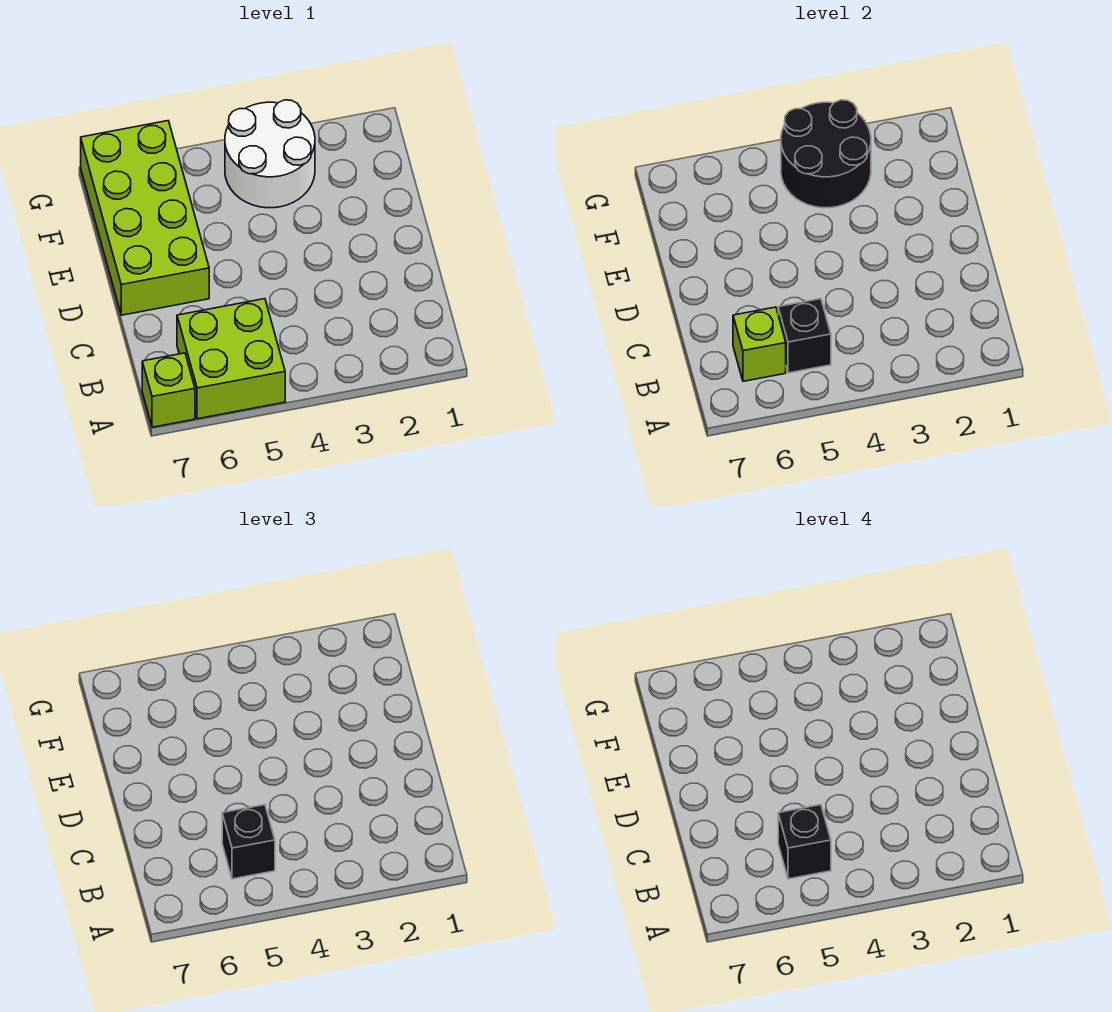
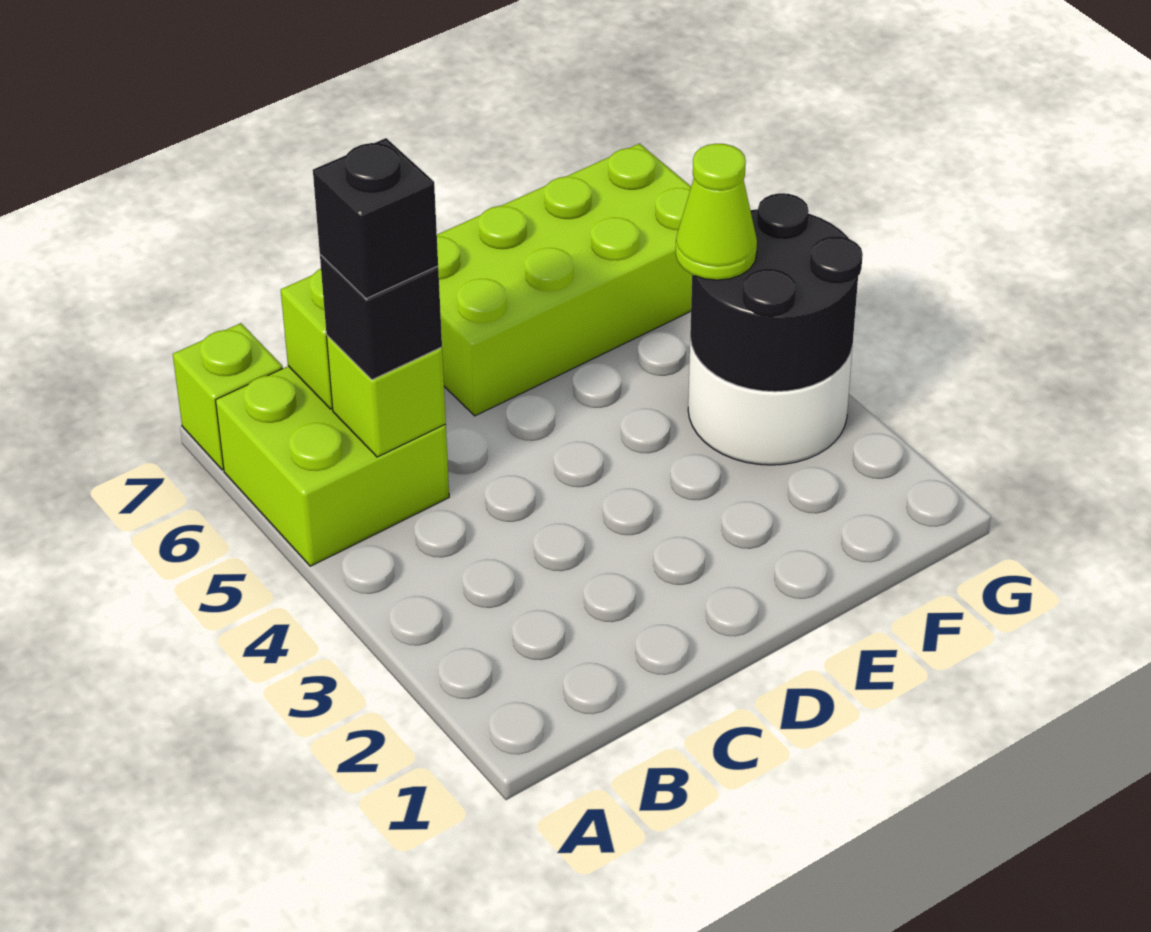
black brick B5 level 2 -> lime brick B5 level 2
none -> lime cone F4 level 3

